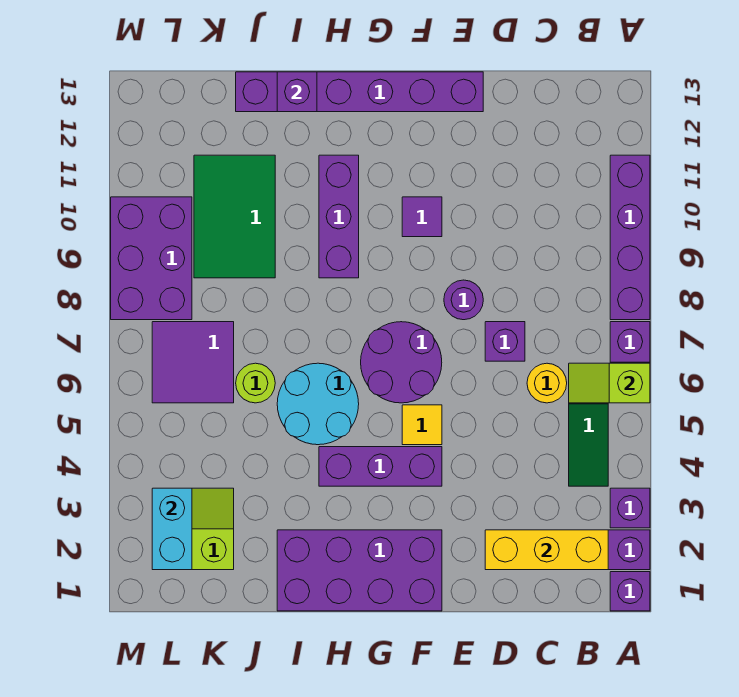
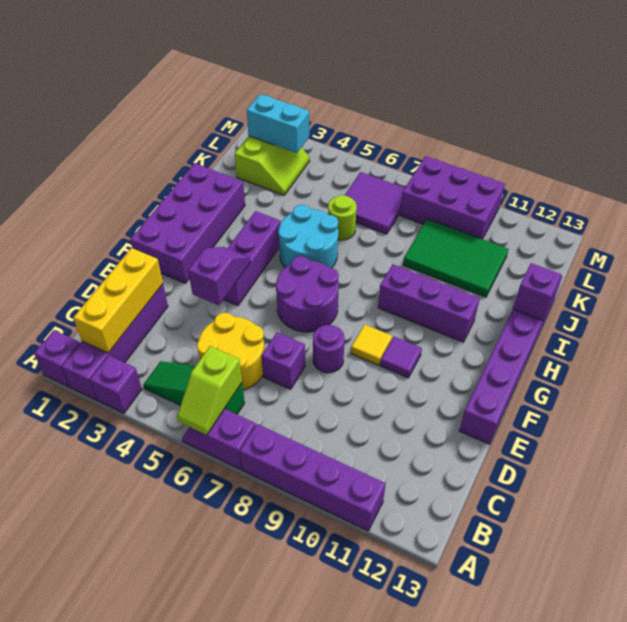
lime slope A6:B6 level 2 top A -> lime slope A6:B6 level 2 top B
yellow round brick C6 level 1 -> yellow round brick C5:D6 level 1
none -> purple slope E4:F4 level 2 top E
yellow tile F5 level 1 -> yellow tile F9 level 1

